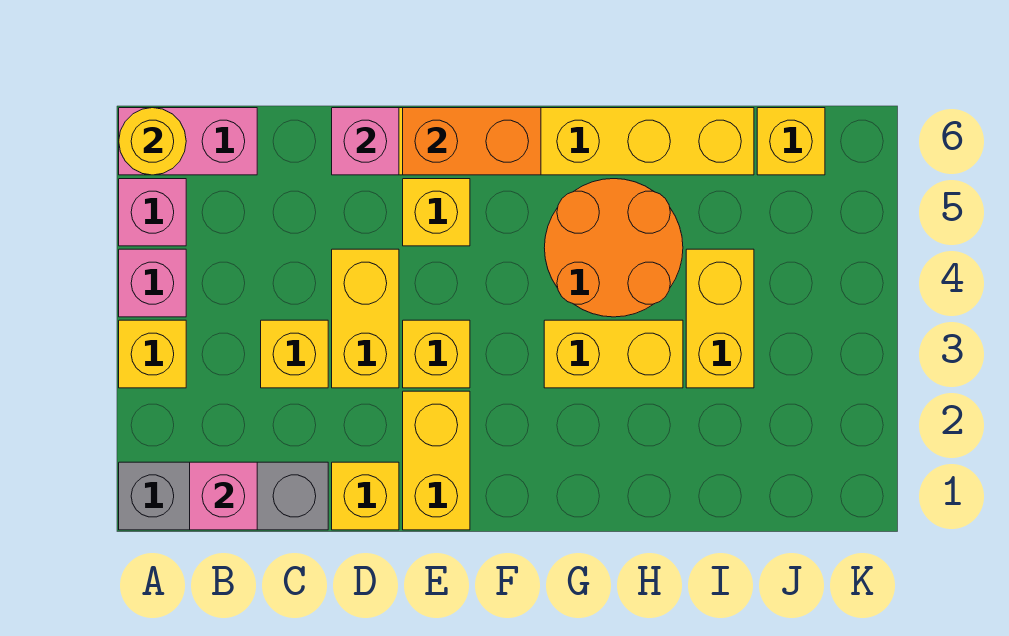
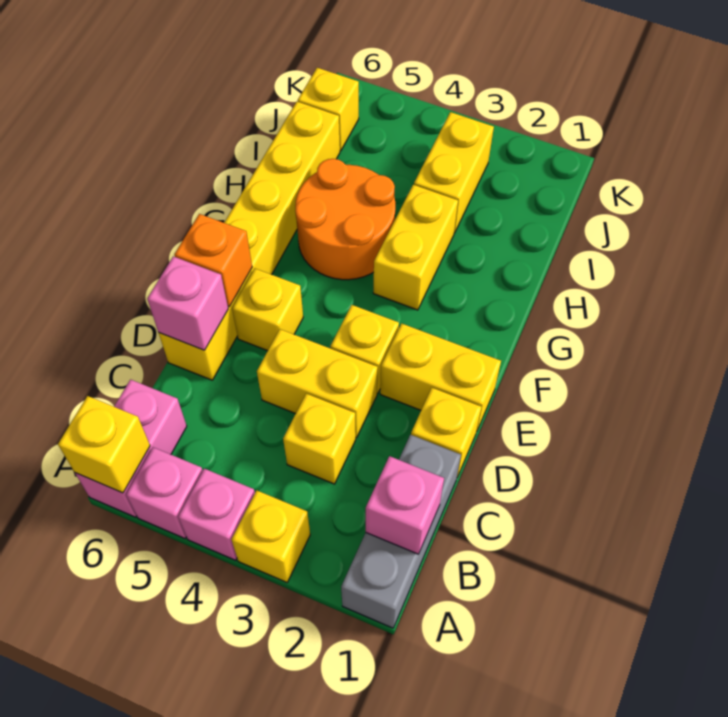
yellow round brick A6 level 2 -> yellow brick A6 level 2
orange brick E6:F6 level 2 -> orange brick E6 level 2
yellow brick I3:I4 level 1 -> yellow brick I3:J3 level 1

